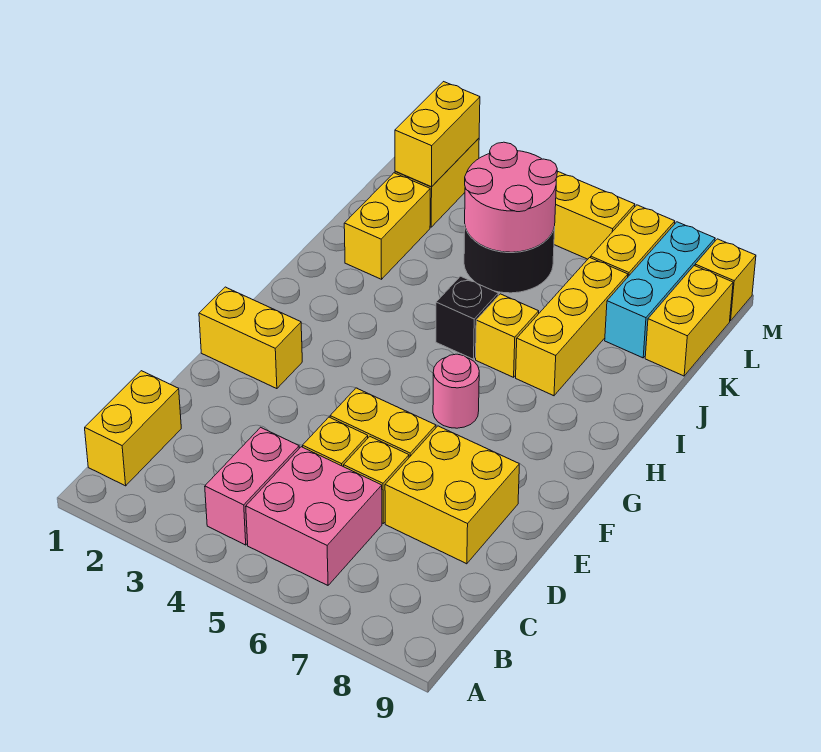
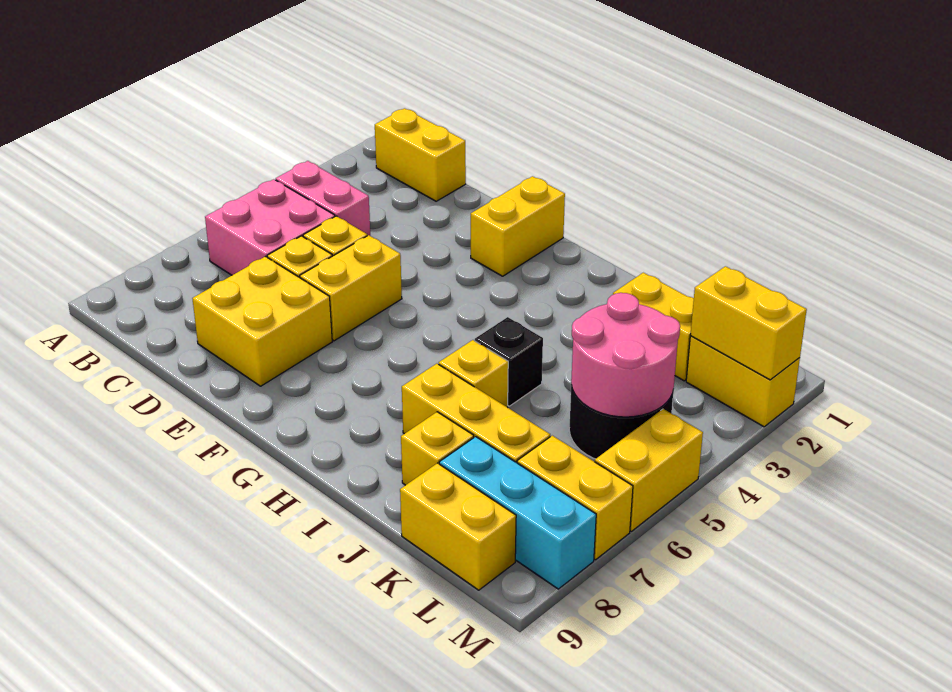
pink round brick G6 level 1 -> none
yellow brick M9 level 1 -> yellow brick J8 level 1

